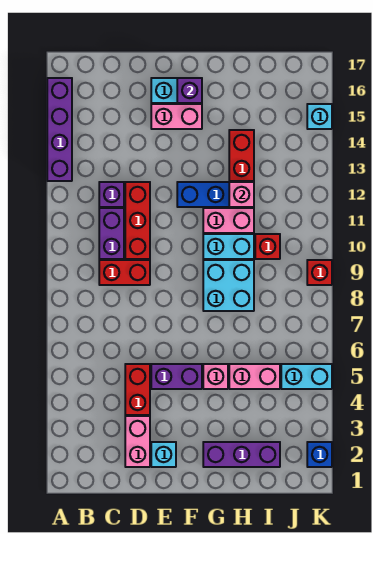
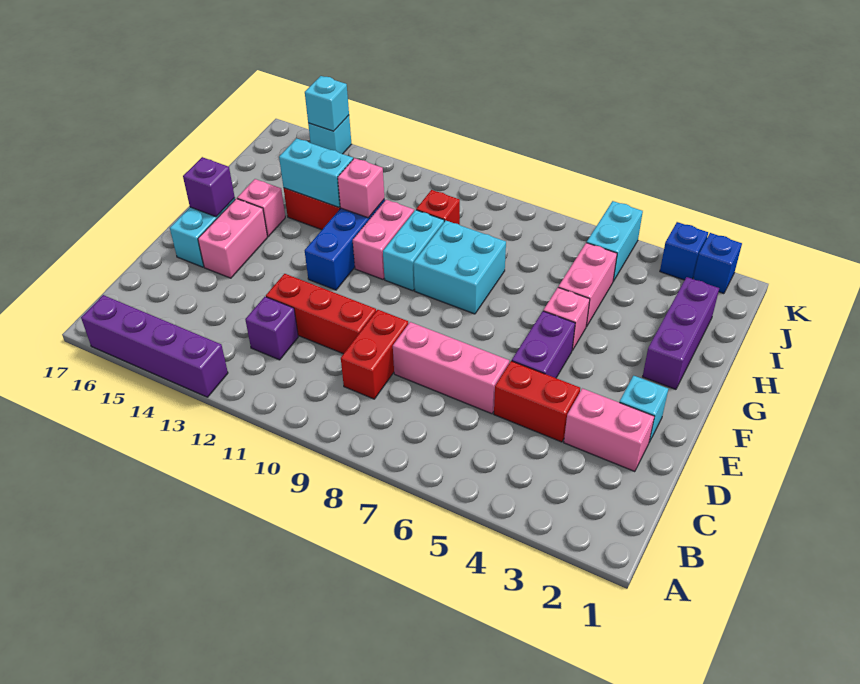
purple brick C10:C11 level 1 -> none
none -> pink brick D6:D8 level 1
none -> pink brick G15 level 1
none -> cyan brick H13:H14 level 2
none -> blue brick K3 level 1
red brick K9 level 1 -> none
none -> cyan brick K15 level 2

